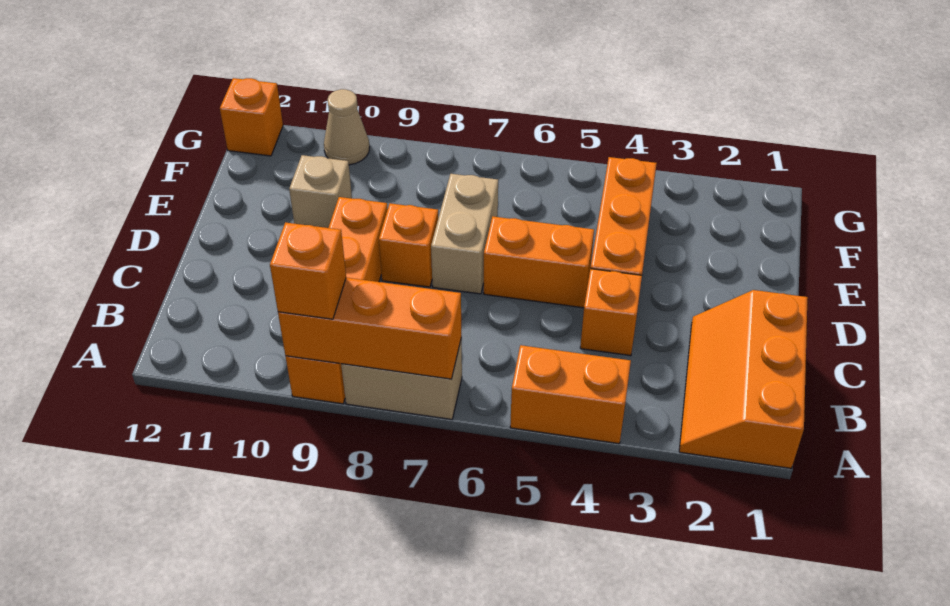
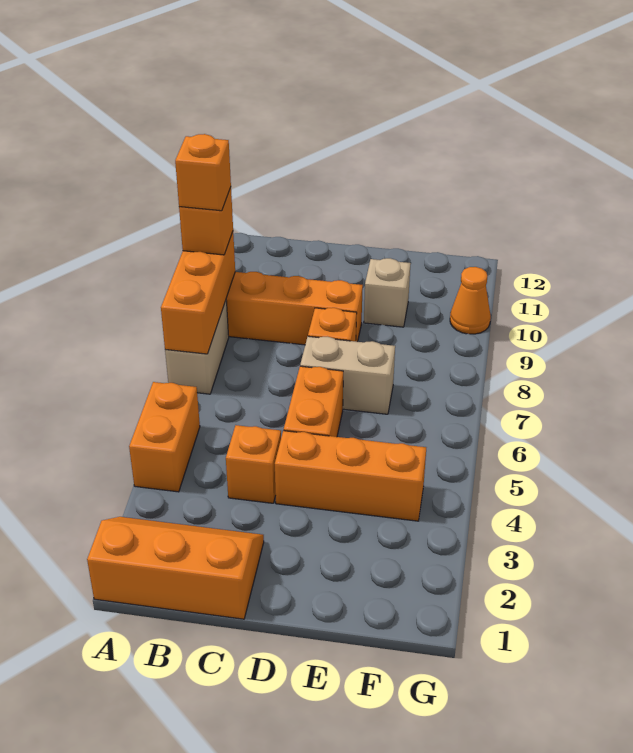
tan cone G10 level 1 -> orange cone G10 level 1
orange brick G12 level 1 -> orange brick A9 level 4

